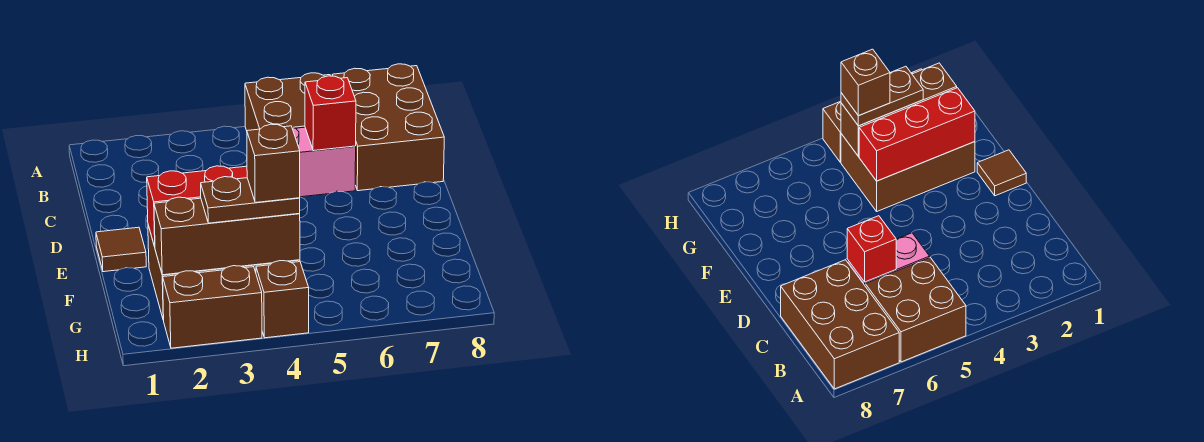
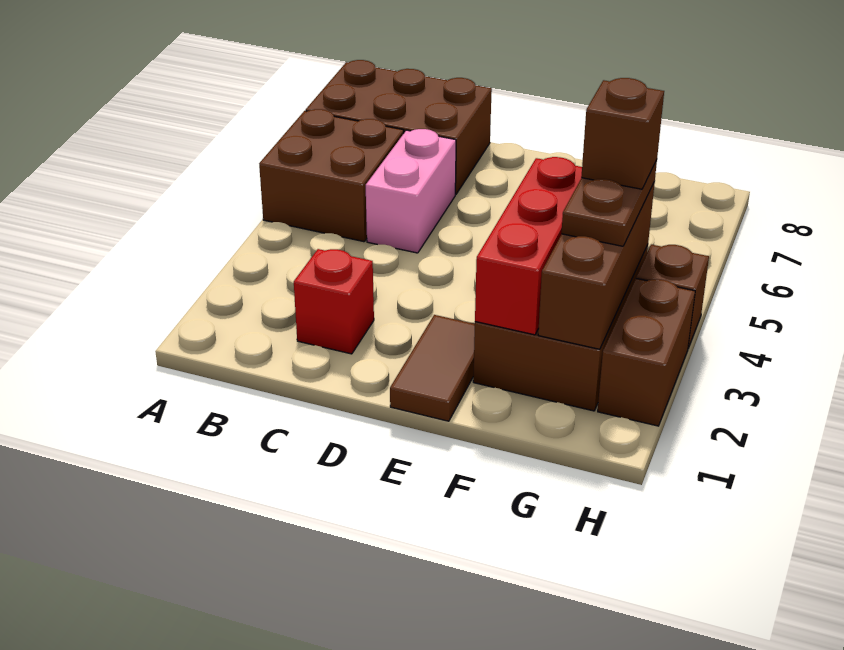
red brick C6 level 2 -> red brick C2 level 1
brown tile E1 level 1 -> brown tile E1:E2 level 1

